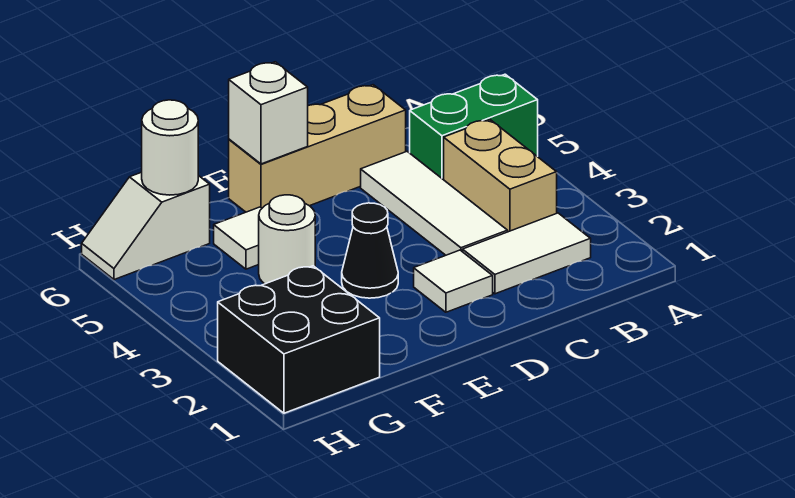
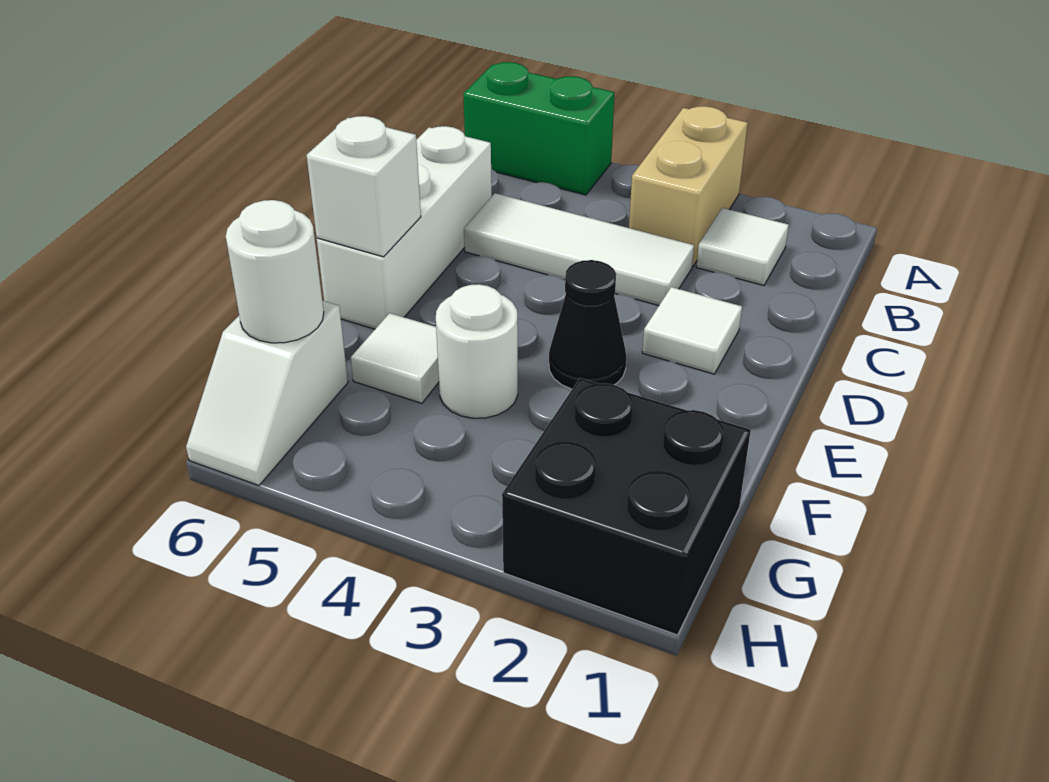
green brick A5:B5 level 1 -> green brick A5:A6 level 1
white tile B2:C2 level 1 -> white tile B2 level 1
tan brick B3:B4 level 1 -> tan brick A3:B3 level 1
tan brick C6:E6 level 1 -> white brick C6:E6 level 1

